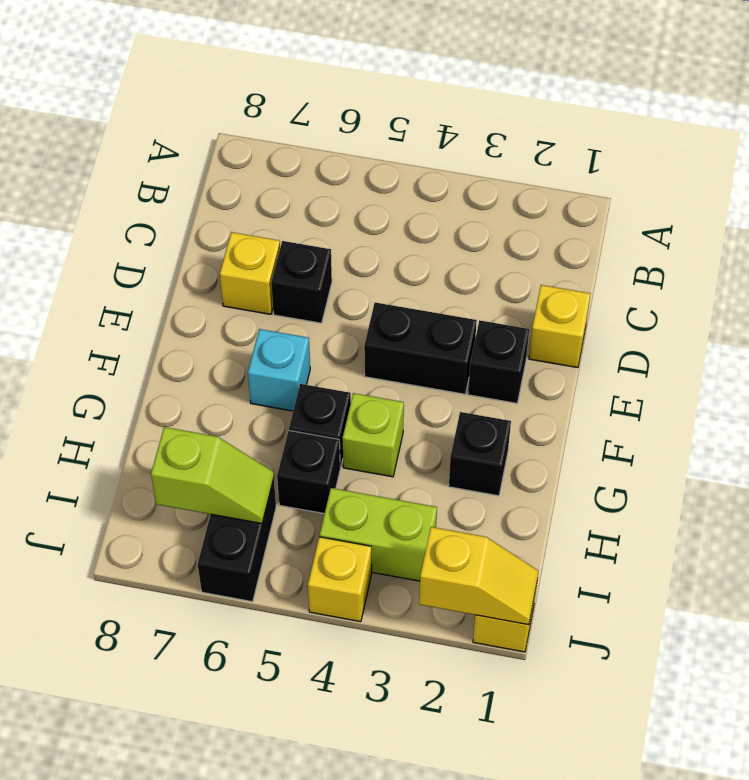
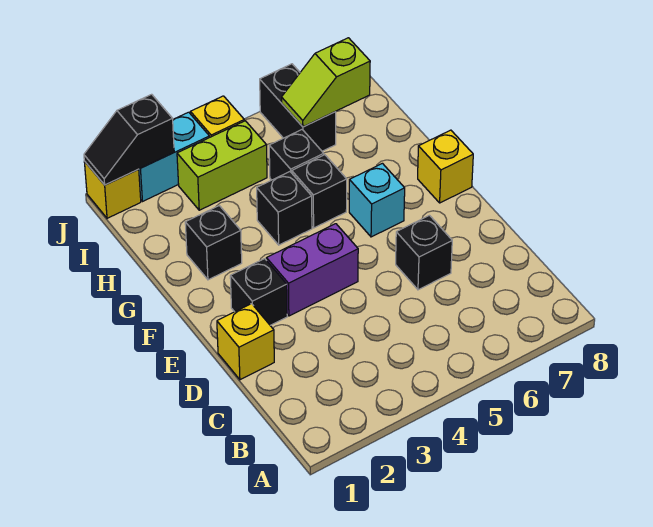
yellow brick D7 level 1 -> yellow brick F8 level 1
black brick E3:E4 level 1 -> purple brick E3:E4 level 1
lime brick G4 level 1 -> black brick G4 level 1
yellow slope J1:J2 level 2 top 2 -> black slope J1:J2 level 2 top 2
none -> cyan brick J2:J3 level 1

